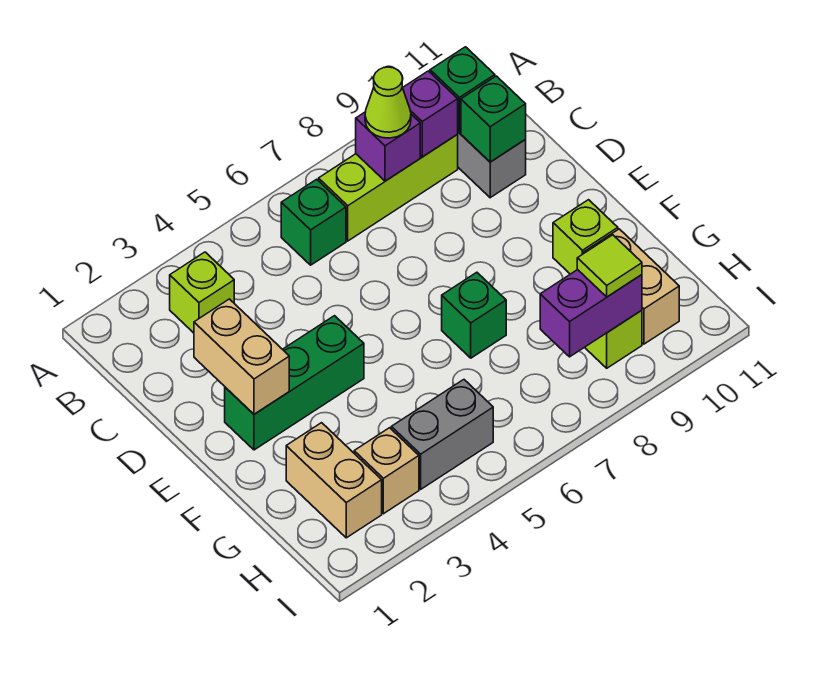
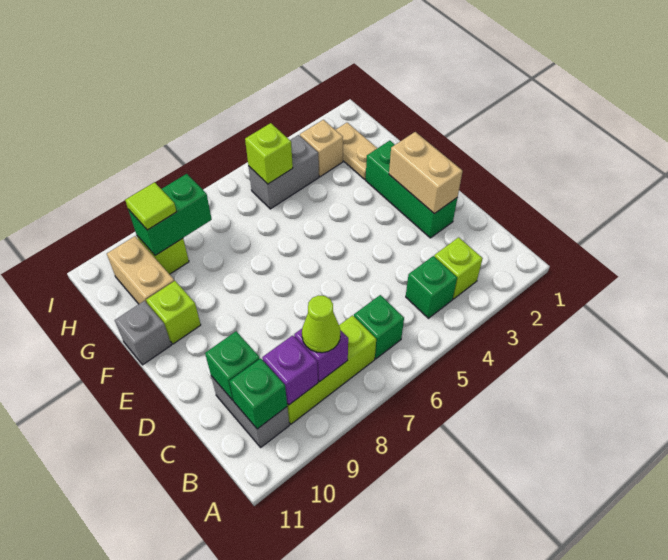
green brick E2:E4 level 1 -> green brick D2:F2 level 1
green brick F7 level 1 -> green brick B4 level 1
none -> grey brick F11 level 1
tan brick G2:H2 level 1 -> tan plate G2:H2 level 1
none -> lime brick H5 level 2
purple brick H8:H9 level 2 -> green brick H8:H9 level 2

